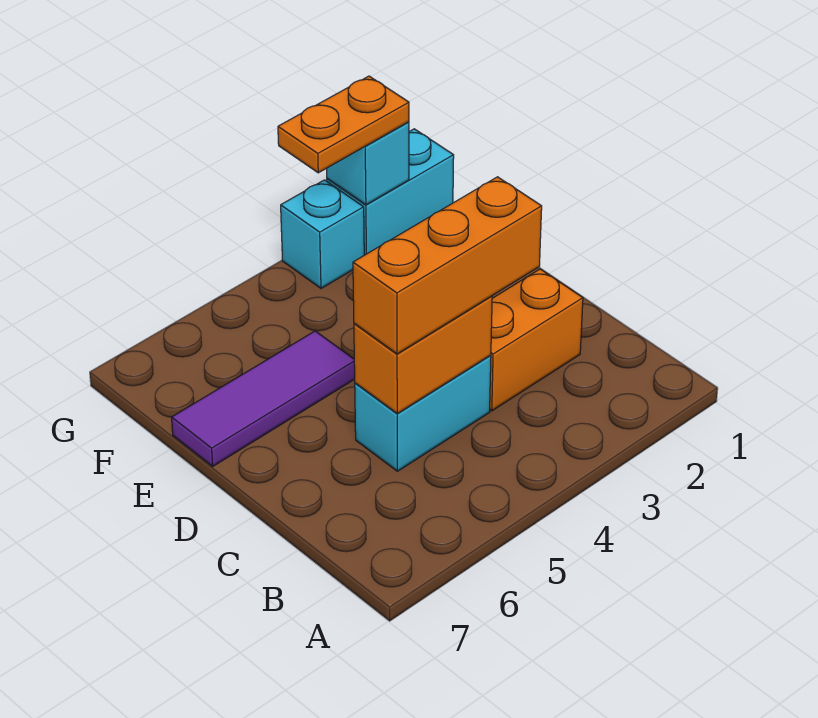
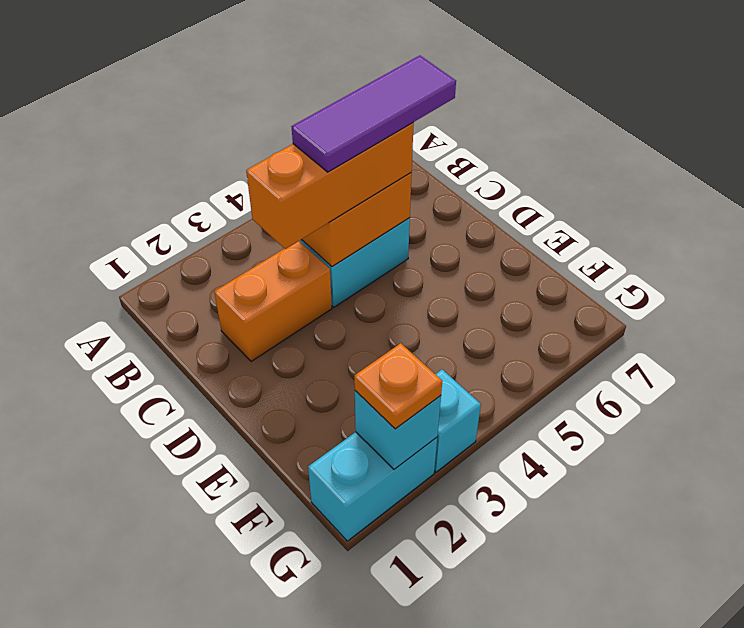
purple tile E5:E7 level 1 -> purple tile C4:C6 level 4
orange plate G2:G3 level 3 -> orange plate G2 level 3

